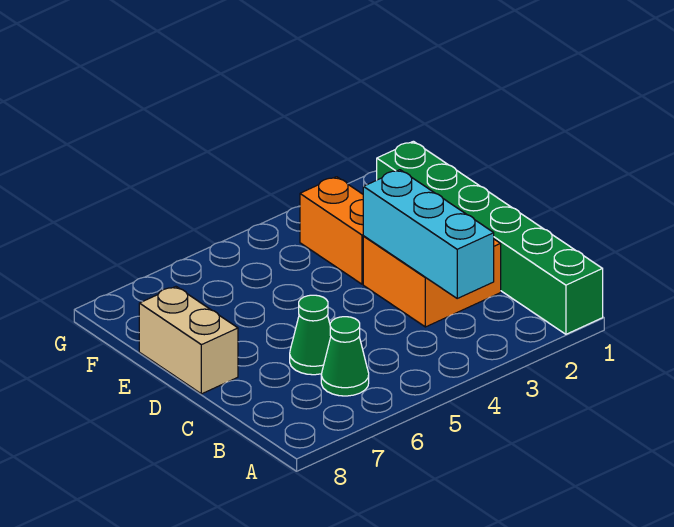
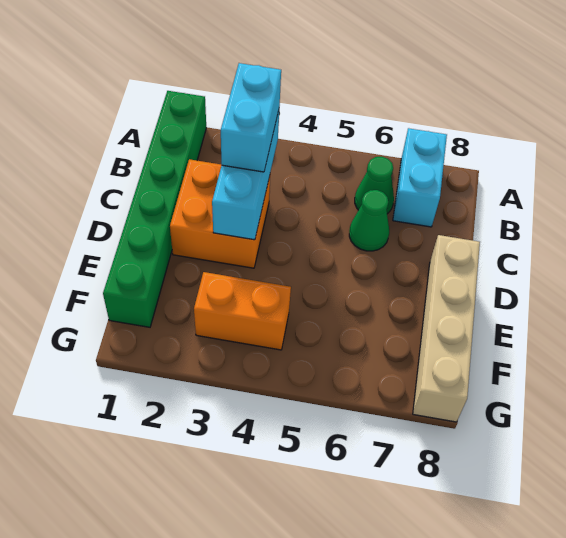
none -> cyan brick A7:B7 level 1
none -> cyan brick B3:C3 level 3
tan brick D8:E8 level 1 -> tan brick D8:G8 level 1
orange brick E3:F3 level 1 -> orange brick F3:F4 level 1

